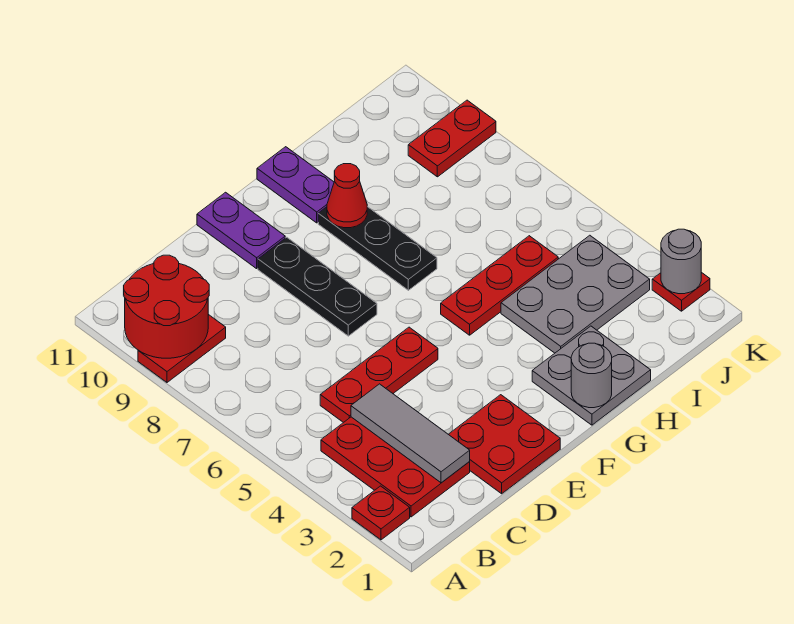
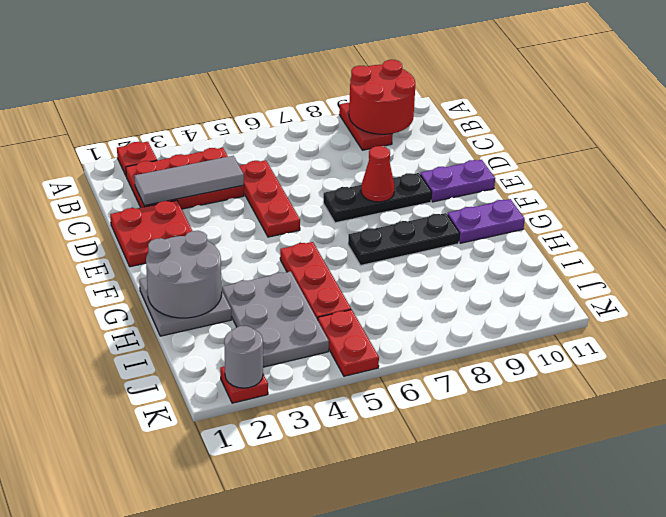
grey round brick G1 level 2 -> grey round brick G1:H2 level 2
red cone G9 level 2 -> red cone E8 level 2
red plate J9:K9 level 1 -> red plate J5:K5 level 1

